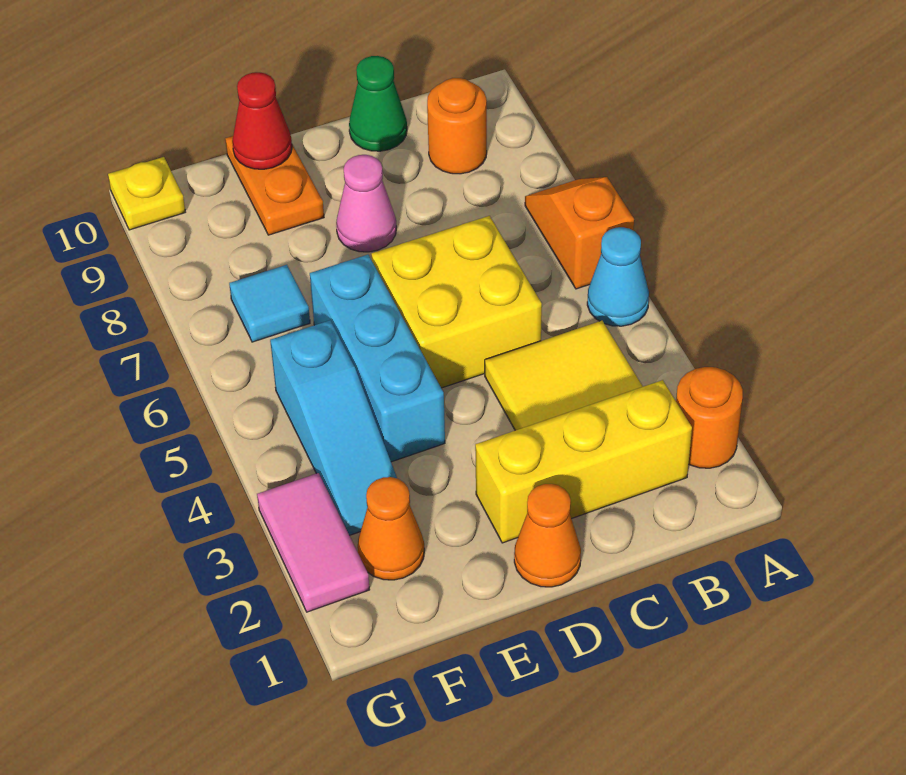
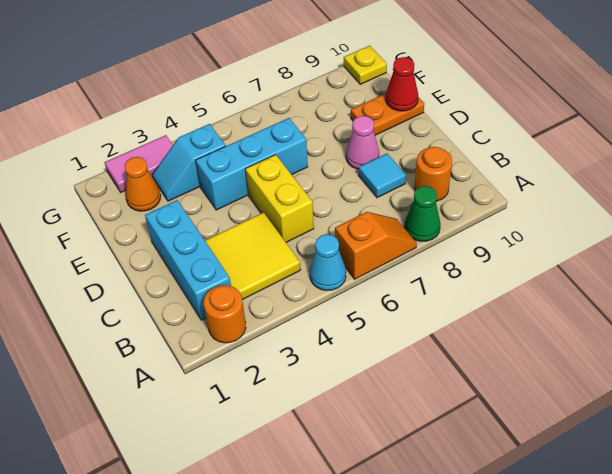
yellow brick B2:D2 level 1 -> cyan brick B2:D2 level 1
yellow brick C5:D6 level 1 -> yellow brick C5:D5 level 1
green cone C10 level 1 -> green cone A8 level 1
orange cone D1 level 1 -> none
cyan slope F3:F5 level 1 top 5 -> cyan slope F3:F4 level 1 top 4
cyan tile F7 level 1 -> cyan tile C8 level 1

